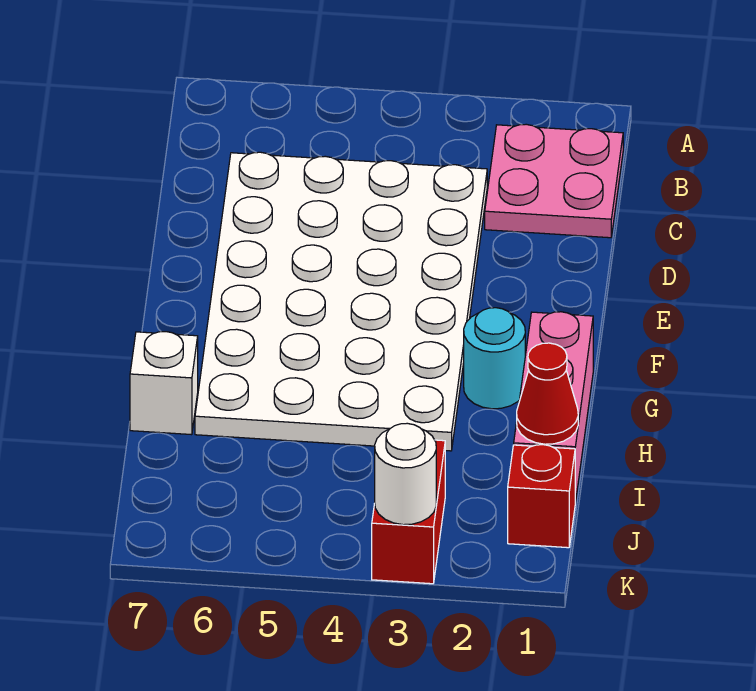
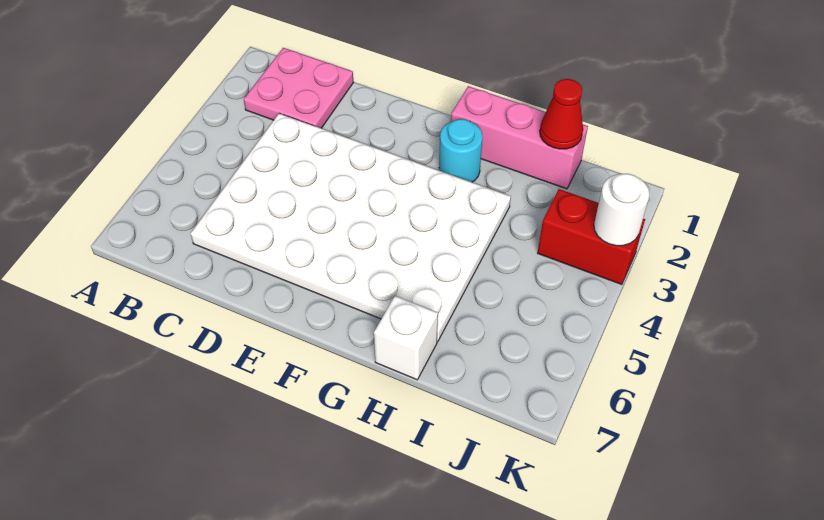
red brick J1 level 1 -> none

